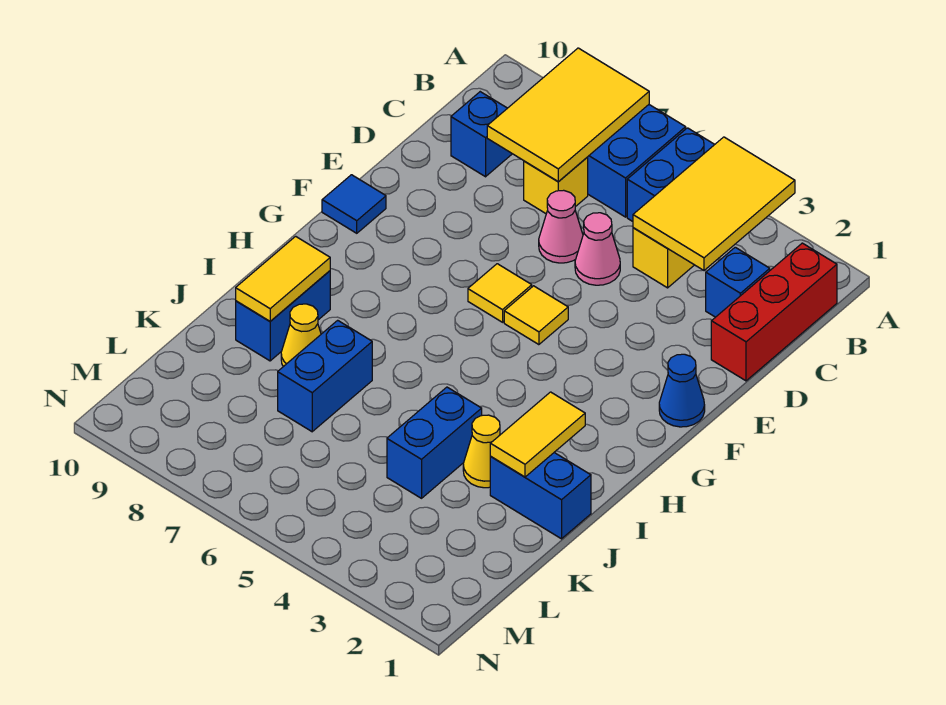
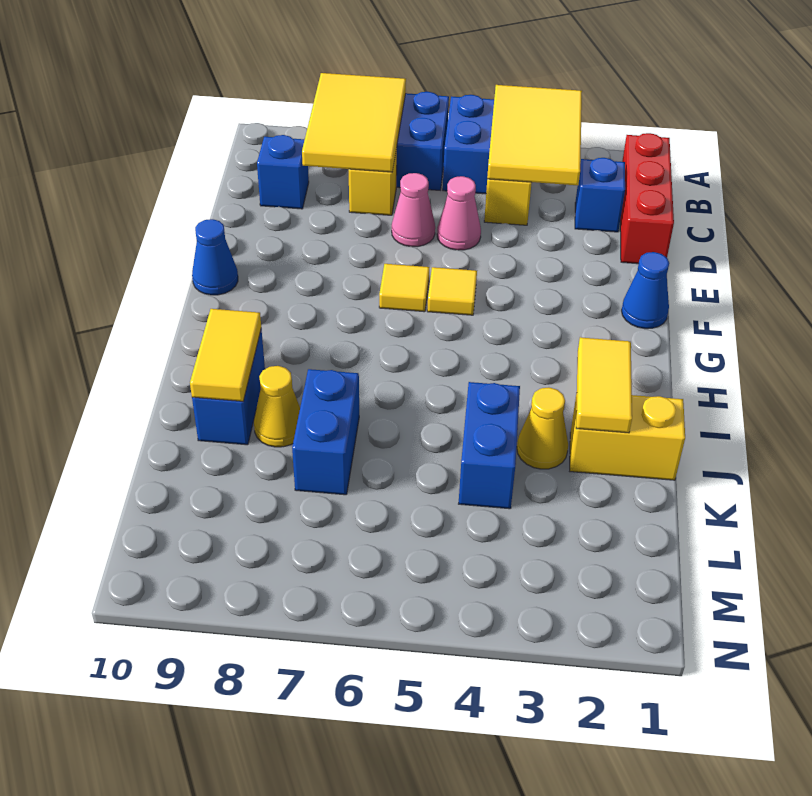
blue tile F10 level 1 -> blue cone F10 level 1
blue brick J1:J2 level 1 -> yellow brick J1:J2 level 1

